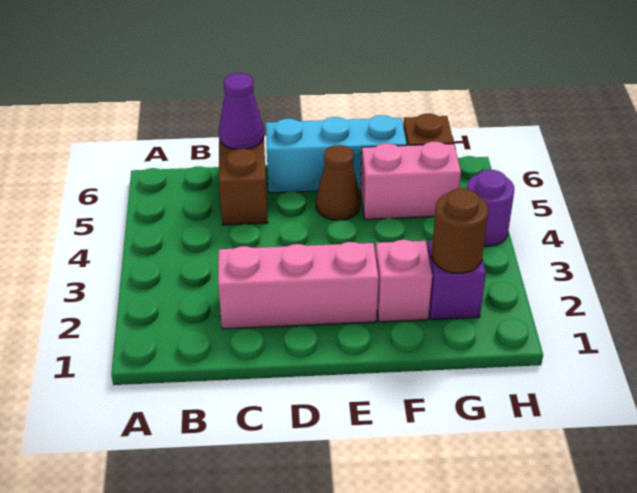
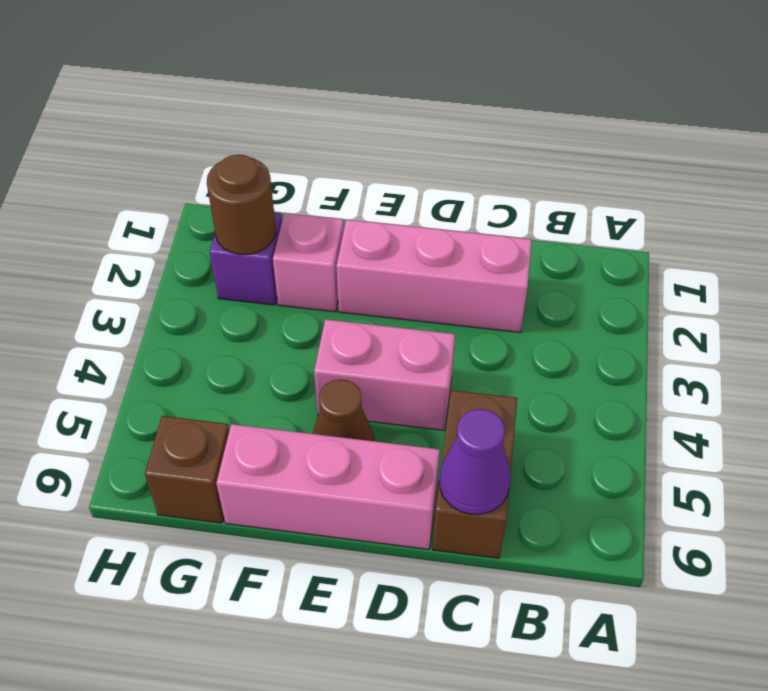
cyan brick D6:F6 level 1 -> pink brick D6:F6 level 1
pink brick F5:G5 level 1 -> pink brick D4:E4 level 1
purple round brick H4 level 1 -> none

